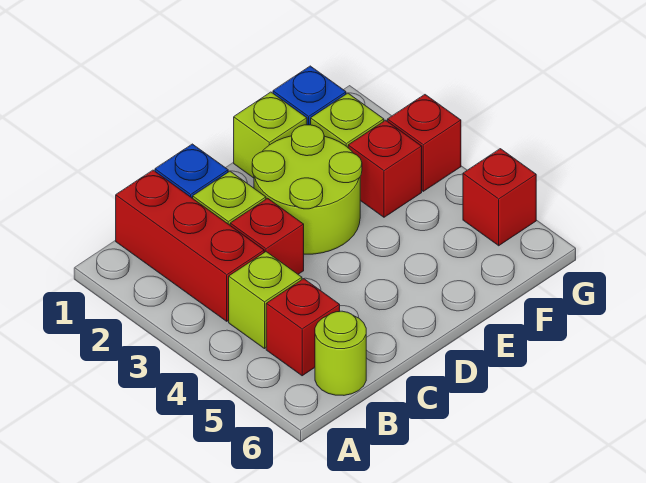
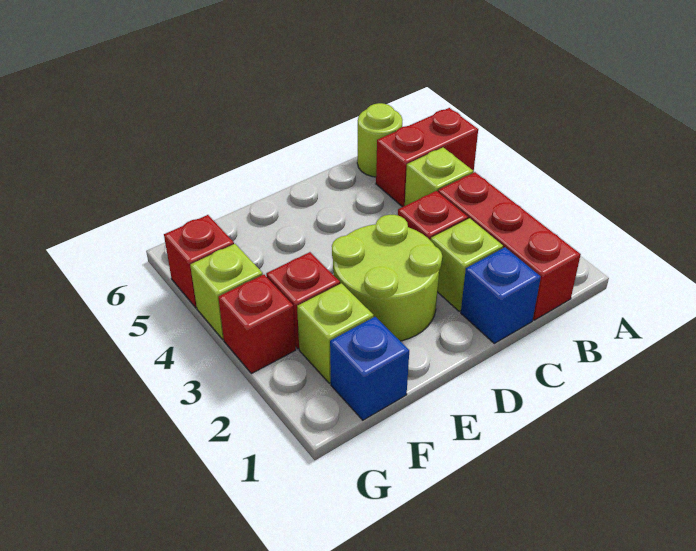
red brick B5 level 1 -> red brick A5:B5 level 1
lime brick E1 level 1 -> lime brick G4 level 1

